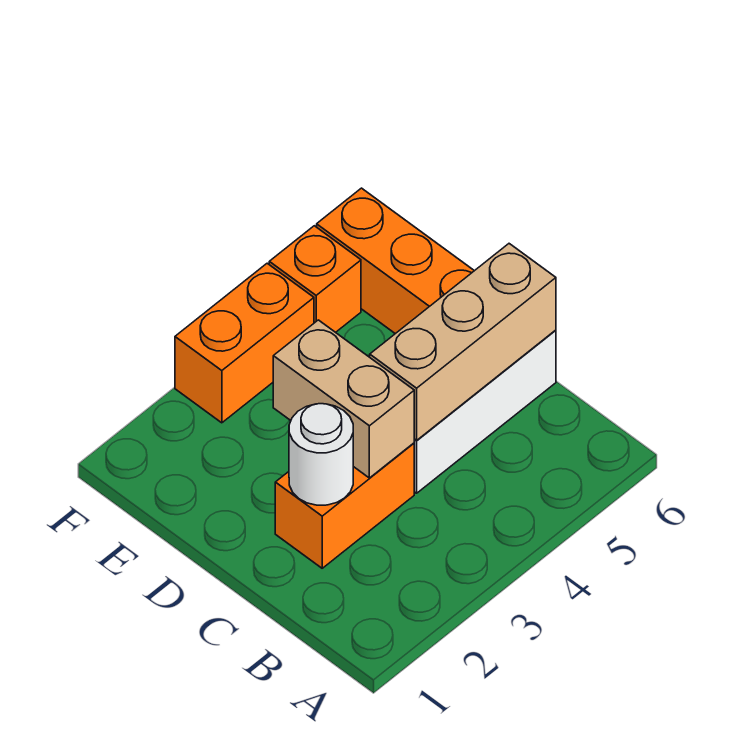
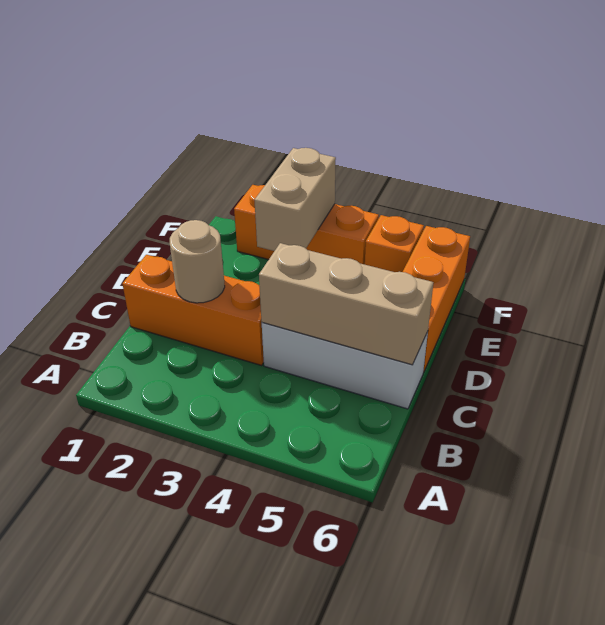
orange brick C2:C3 level 1 -> orange brick C1:C3 level 1
white round brick C2 level 2 -> tan round brick C2 level 2
tan brick C3:D3 level 2 -> tan brick E3:F3 level 2
orange brick F3:F4 level 1 -> orange brick F2:F4 level 1

